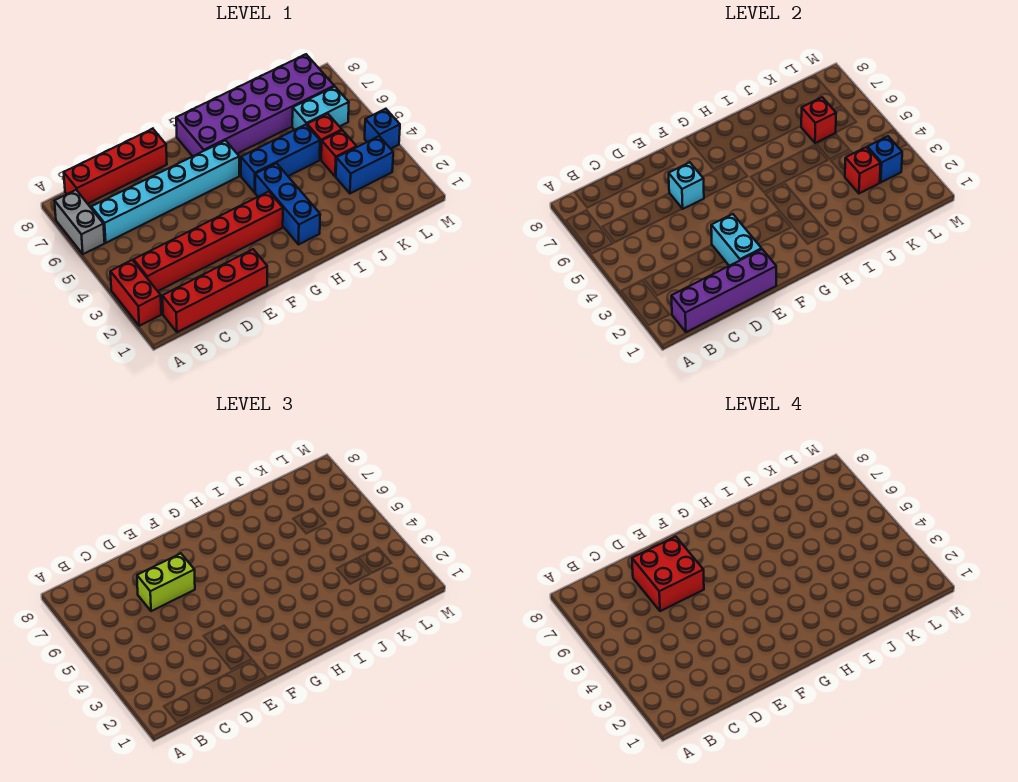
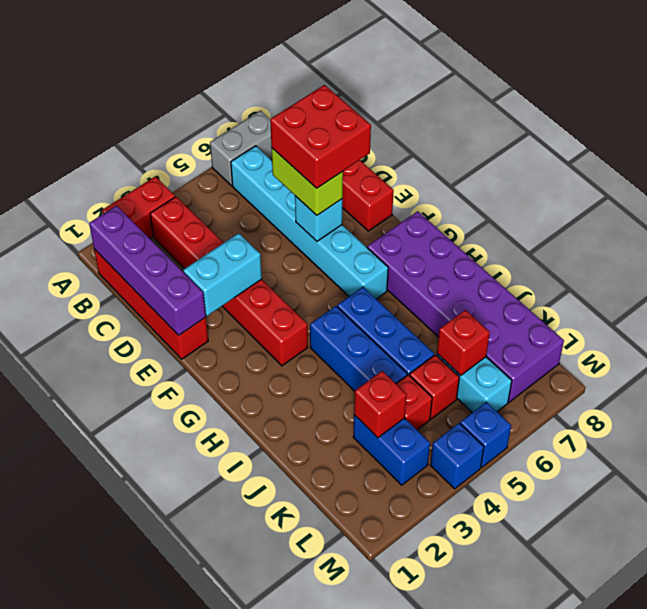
blue brick H2:H4 level 1 -> blue brick H4:J4 level 1
blue brick L3 level 2 -> blue brick M5 level 1

